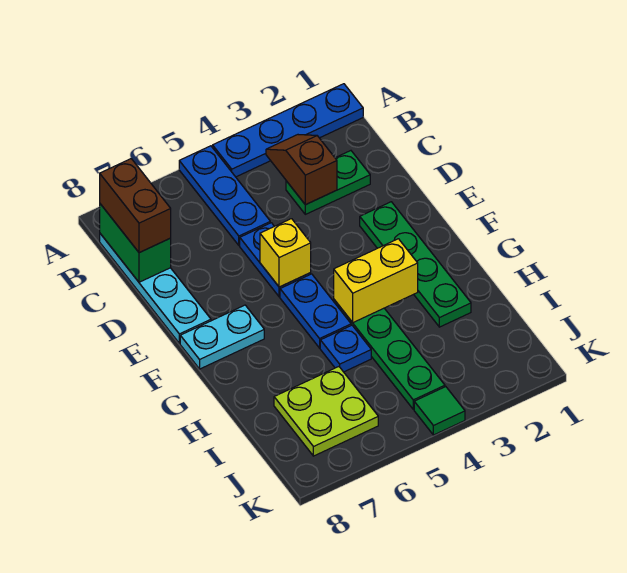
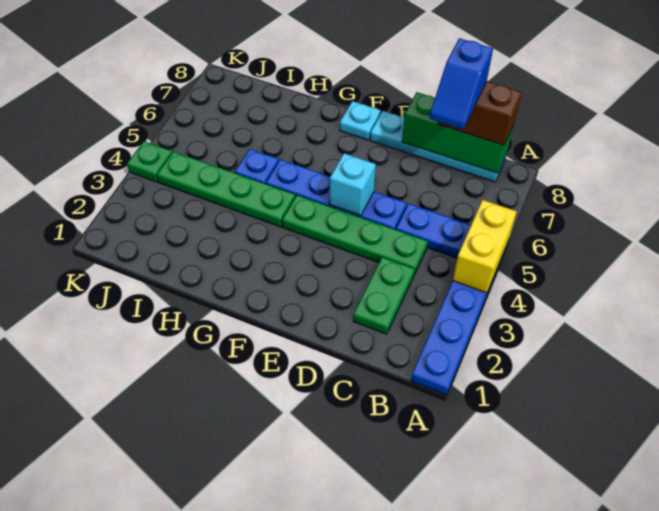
brown slope B3:C3 level 2 top C -> none
green brick B8:C8 level 2 -> green brick B8:D8 level 2
none -> blue slope C7:C8 level 4 top 8
green plate E2:H2 level 1 -> green plate C4:F4 level 1
yellow brick E5 level 2 -> cyan brick E5 level 2
cyan plate F7:F8 level 1 -> cyan plate F8 level 1
yellow brick G3:G4 level 2 -> yellow brick A4:A5 level 2
lime plate I6:J7 level 1 -> none
green tile K4 level 1 -> green plate K4 level 1

